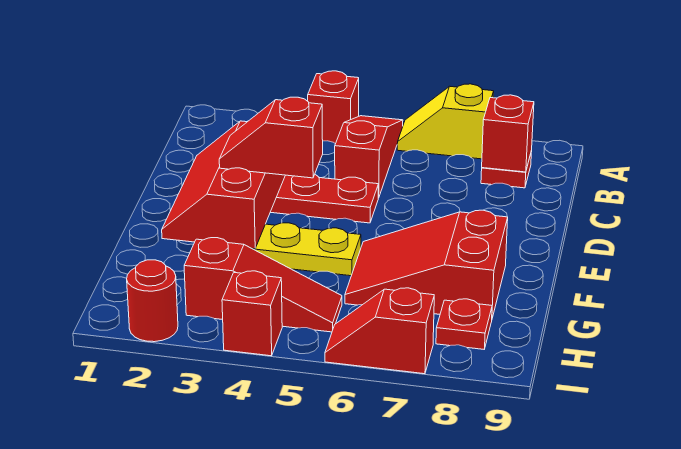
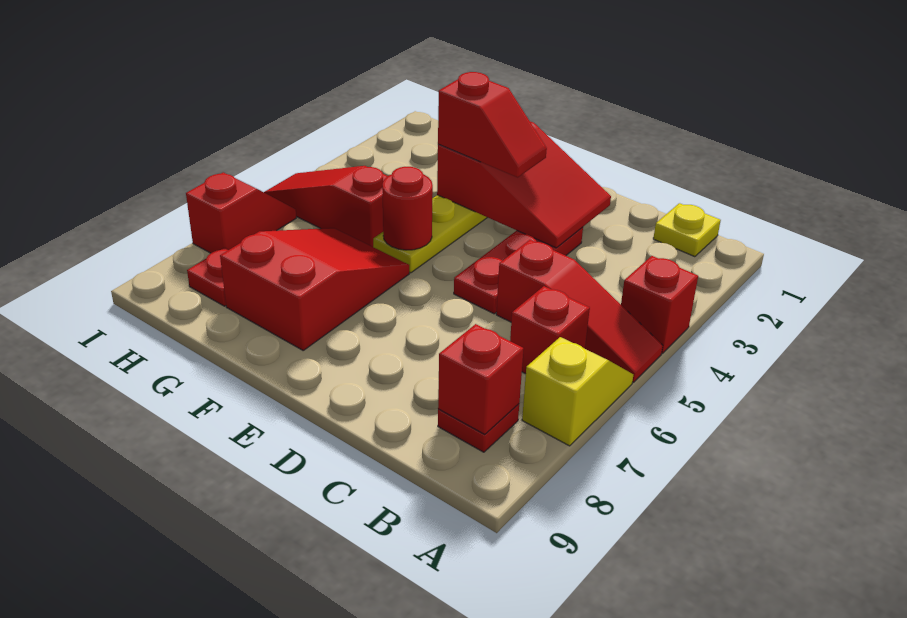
none -> yellow plate B1 level 1
red slope D2:F3 level 2 top 3 -> red slope D2:F3 level 2 top F
red slope E3:E4 level 3 top 4 -> red slope E3:F3 level 3 top F
red slope H3:H5 level 1 top 3 -> red slope G5:I5 level 1 top G
red round brick I2 level 1 -> red round brick F5 level 2
red brick I4 level 1 -> red brick B6 level 1

